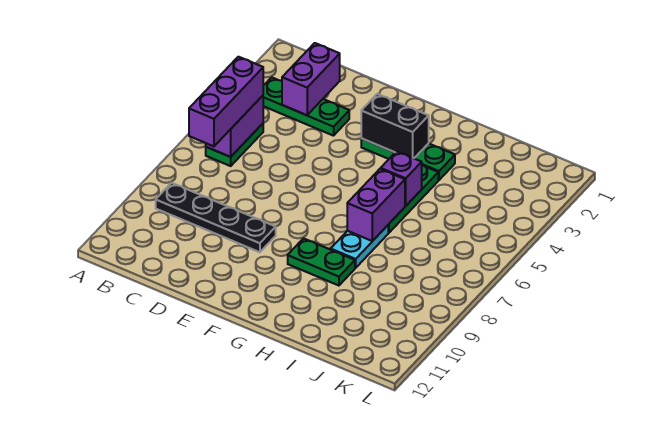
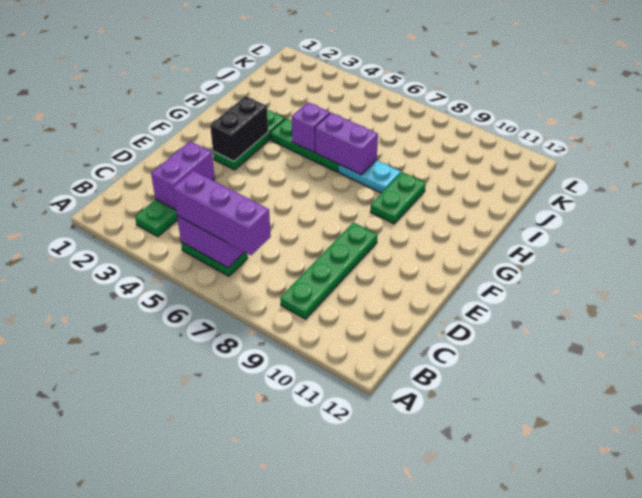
black plate B9:E9 level 1 -> green plate B9:E9 level 1
purple brick C2:C3 level 2 -> purple brick C3:D3 level 2

